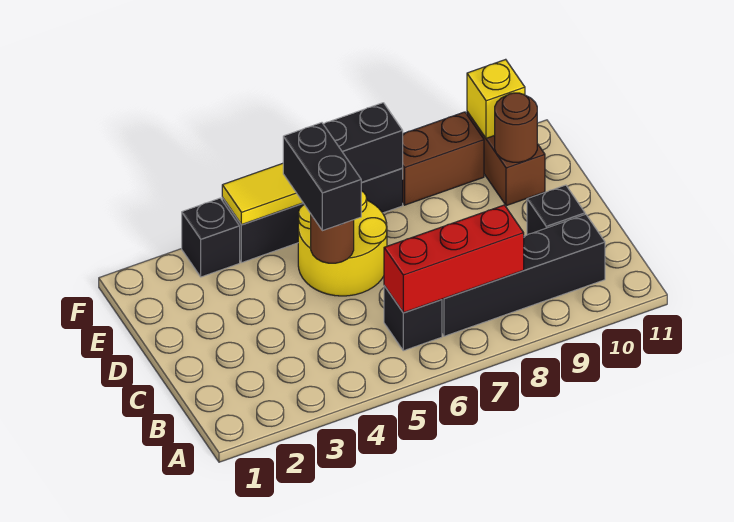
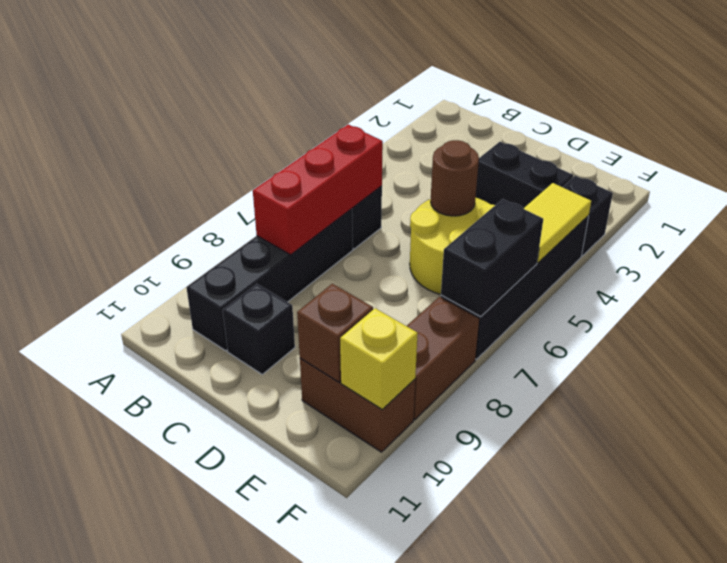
black brick D5:E5 level 3 -> black brick D3:E3 level 1
brown round brick E10 level 2 -> brown brick E10 level 2

